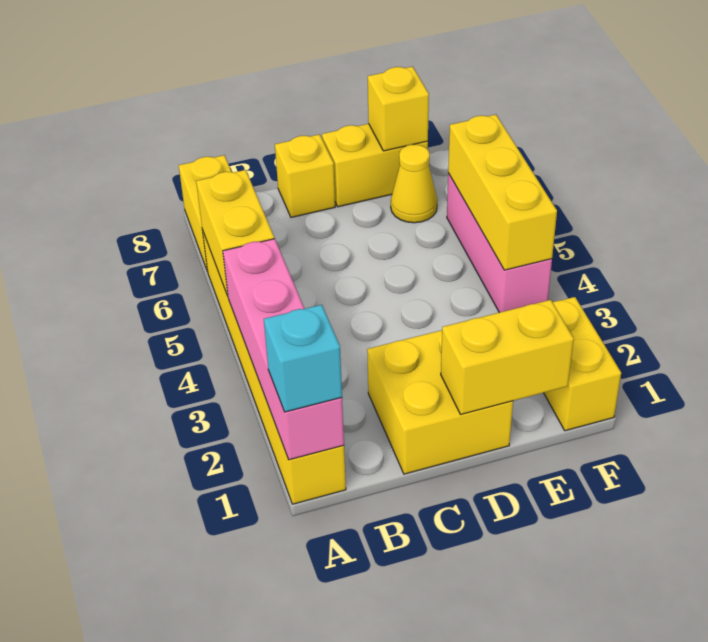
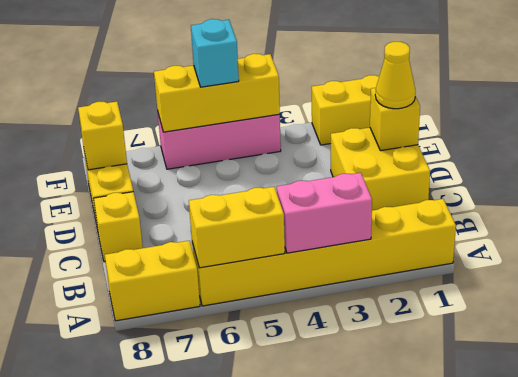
pink brick A1:A4 level 2 -> pink brick A3:A4 level 2
cyan brick A1 level 3 -> cyan brick F5 level 3
yellow brick D1:E1 level 2 -> yellow brick D1 level 2
yellow cone E7 level 1 -> yellow cone D1 level 3

